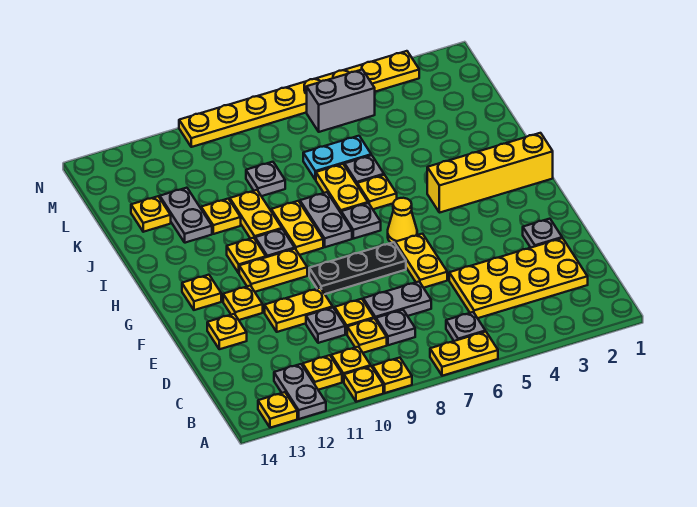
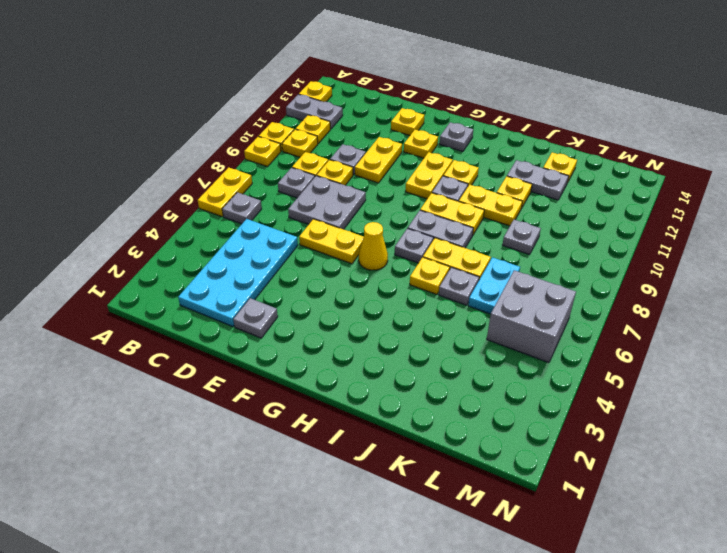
yellow plate C2:D5 level 1 -> cyan plate C2:D5 level 1
grey plate D7:D8 level 1 -> grey plate D7:E8 level 1
black plate F7:F9 level 1 -> none
yellow plate G13 level 1 -> grey plate G13 level 1
yellow brick H1:H4 level 1 -> none
grey brick M5:M6 level 1 -> grey brick L5:M6 level 1
yellow plate N3:N10 level 1 -> none

